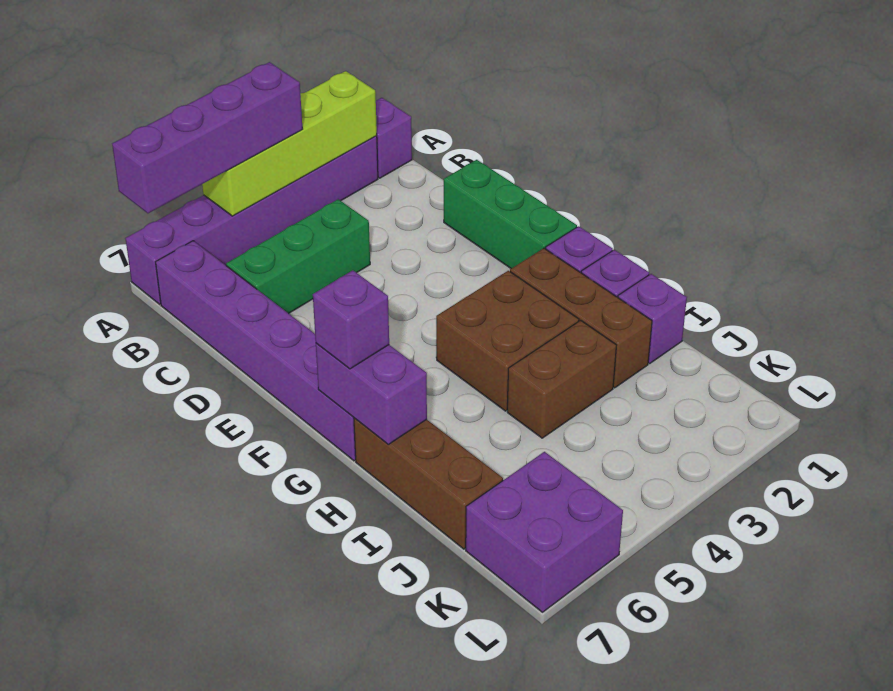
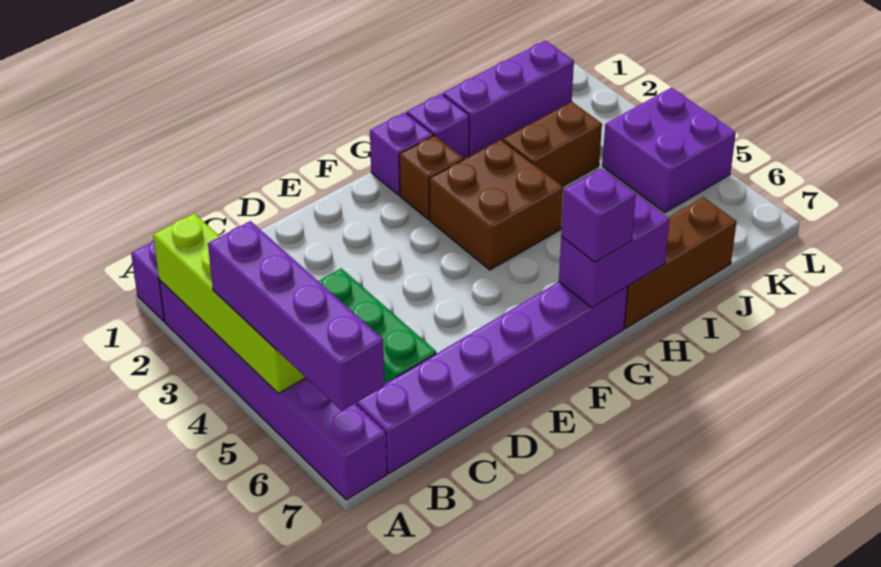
green brick D1:F1 level 1 -> none
brown brick G2:I2 level 1 -> brown brick G2 level 1
purple brick I1 level 1 -> purple brick I1:K1 level 1
brown brick I3:I4 level 1 -> brown brick I3:J3 level 1
purple brick K6:L7 level 1 -> purple brick K4:L5 level 1

